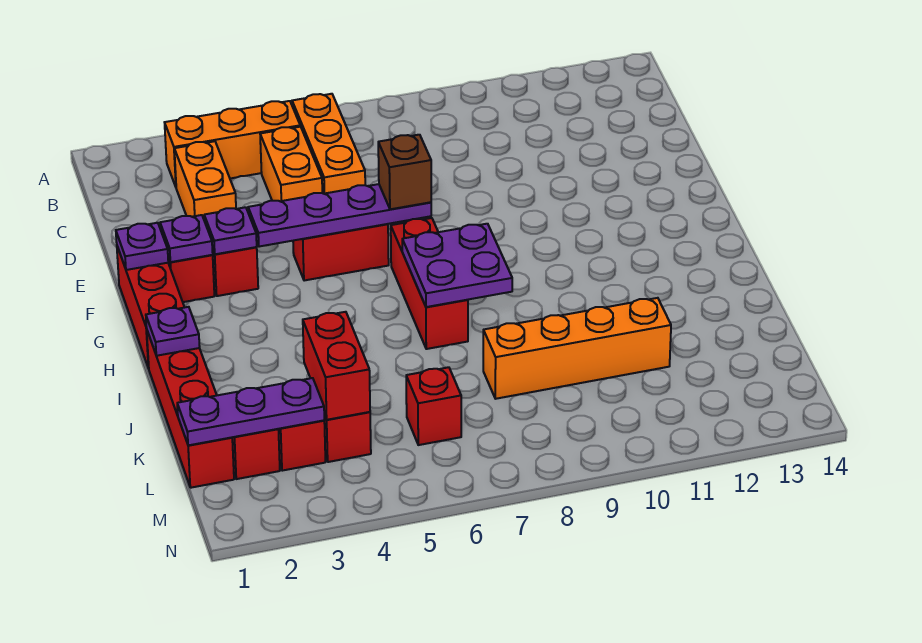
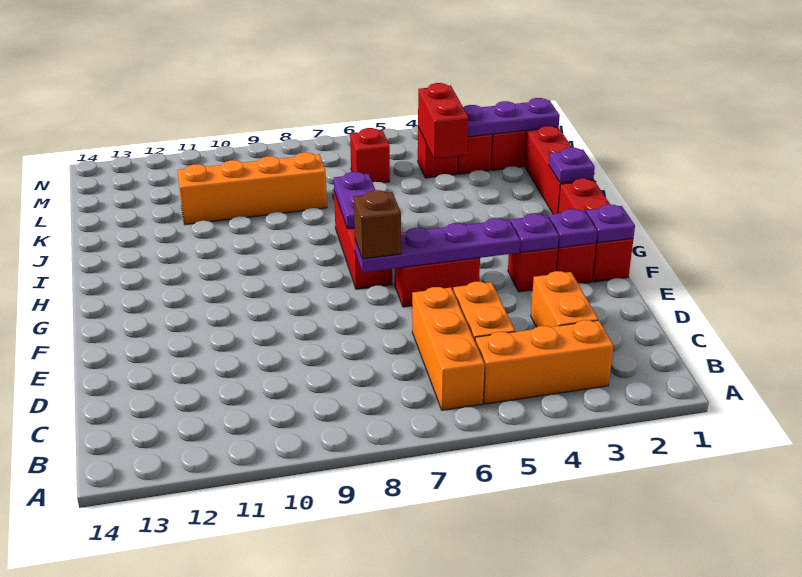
purple plate H7:I8 level 2 -> purple plate H7:I7 level 2

